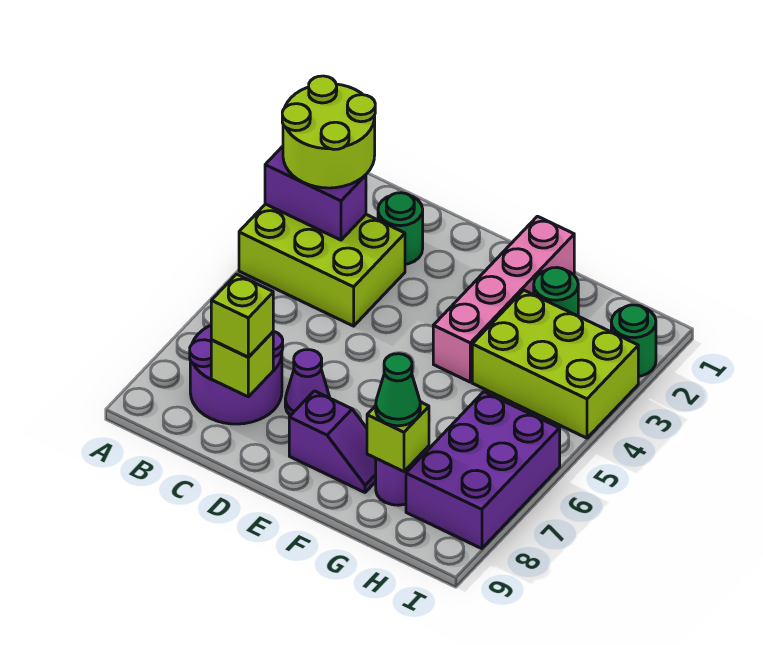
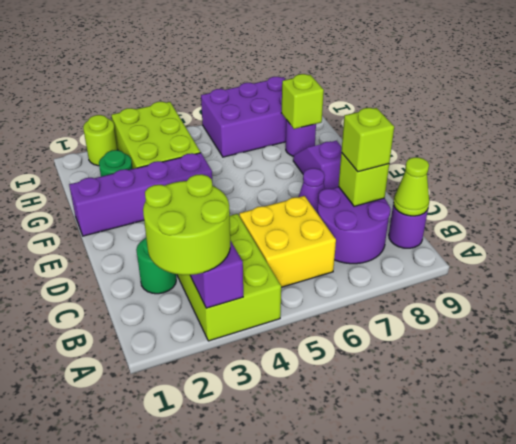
none -> yellow brick B5:C6 level 1
none -> purple round brick B9 level 1
none -> lime cone B9 level 2
pink brick F1:F4 level 1 -> purple brick F1:F4 level 1
green cone G8 level 3 -> none
green round brick I2 level 1 -> lime round brick I2 level 1

